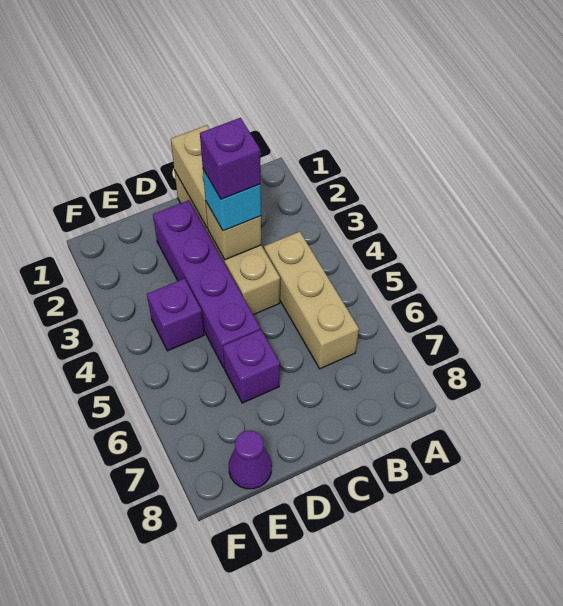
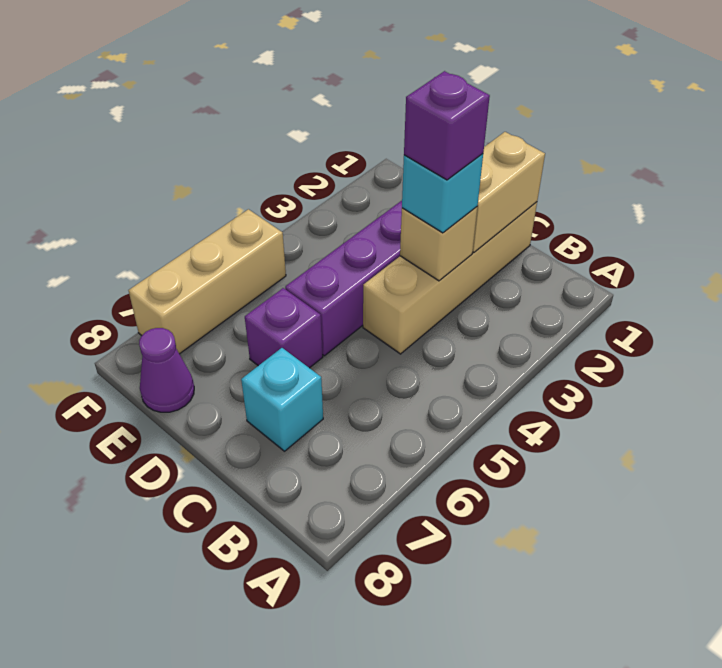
tan brick B4:B6 level 1 -> tan brick F5:F7 level 1
none -> cyan brick C7 level 1
purple brick E4 level 1 -> none

